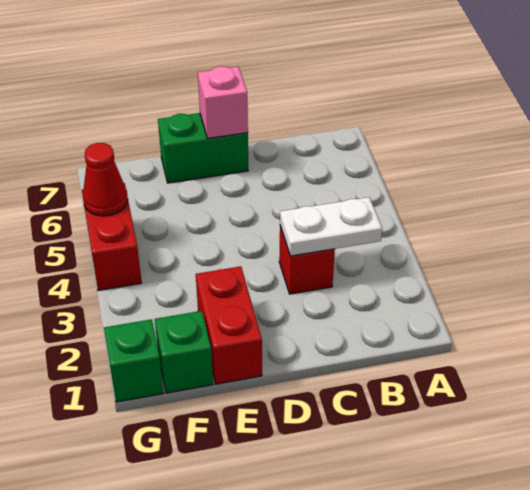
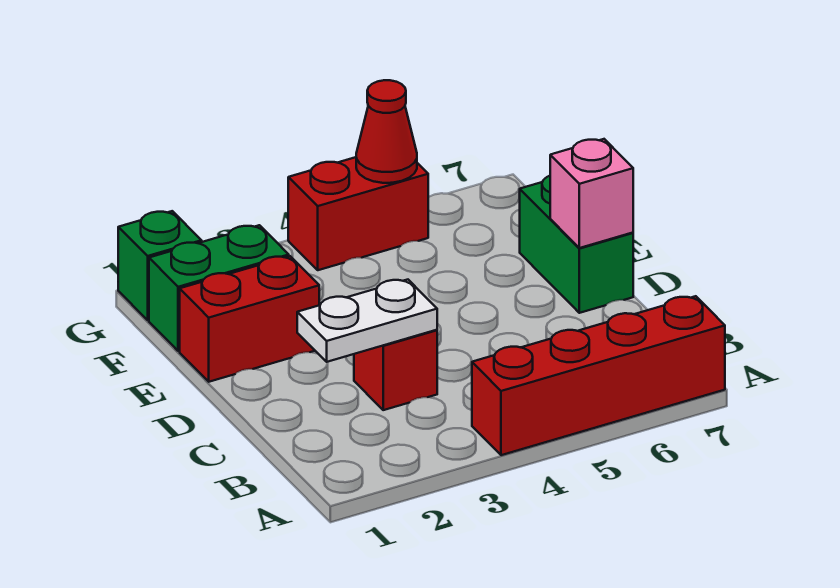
none -> red brick A4:A7 level 1
white plate B3:C3 level 2 -> white plate C2:C3 level 2
green brick F1 level 1 -> green brick F1:F2 level 1

